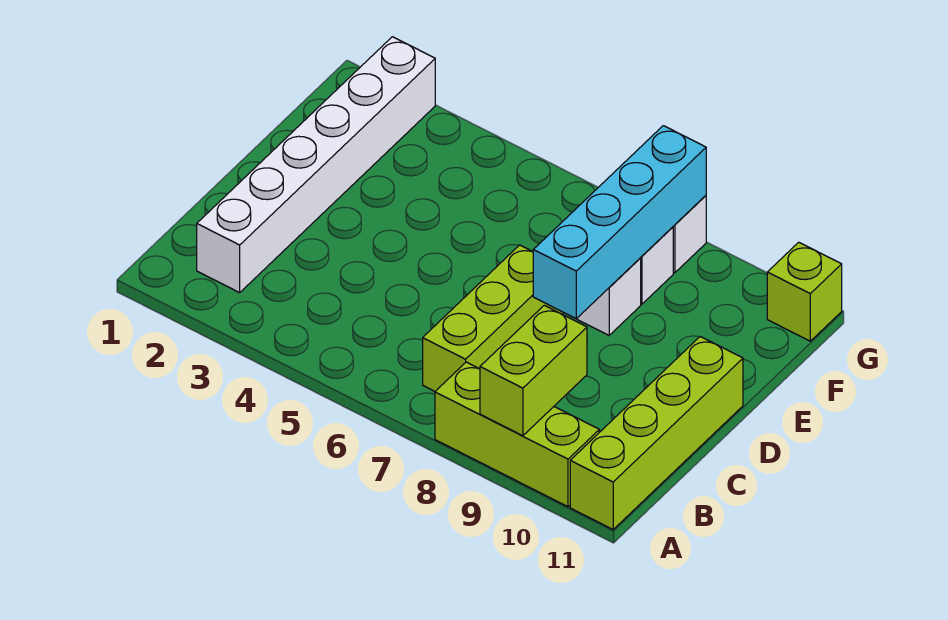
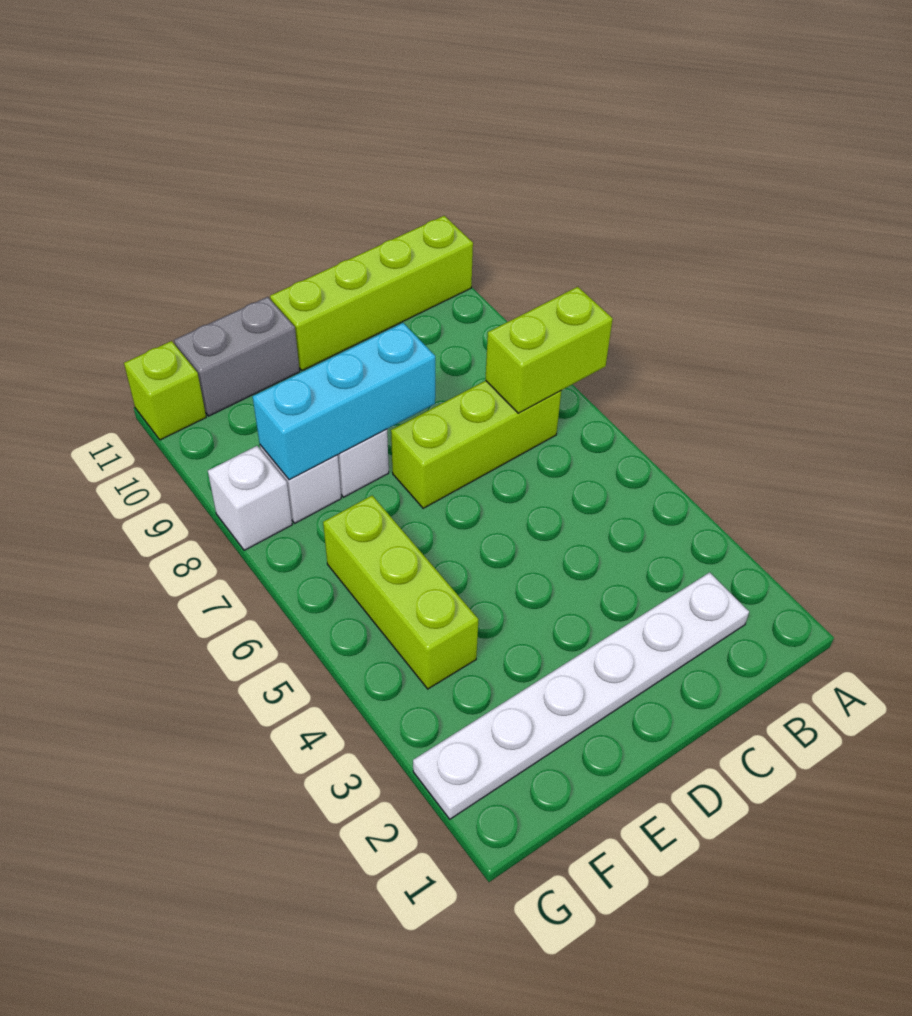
lime brick A8:A10 level 1 -> lime brick F4:F6 level 1
lime brick A9:B9 level 2 -> lime brick A7:B7 level 2
white brick B2:G2 level 1 -> white plate B2:G2 level 1
cyan brick D8:G8 level 2 -> cyan brick D8:F8 level 2
none -> grey brick E11:F11 level 1

